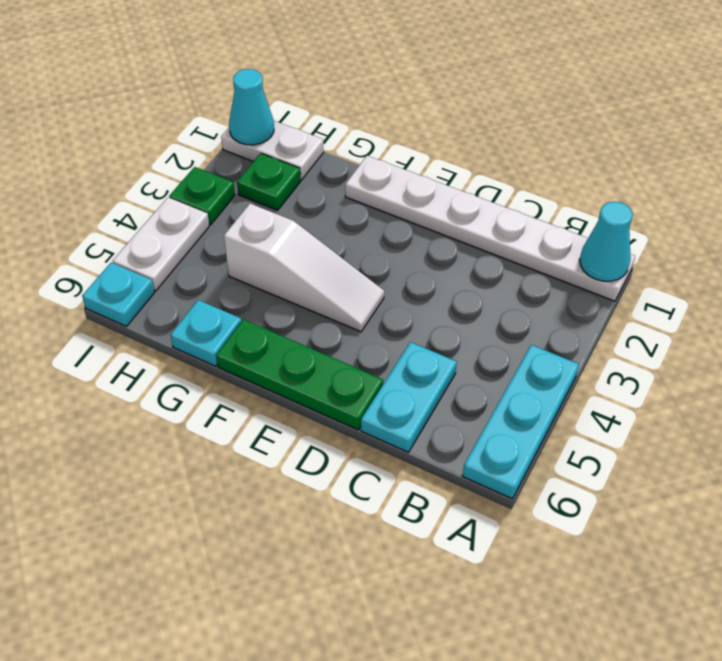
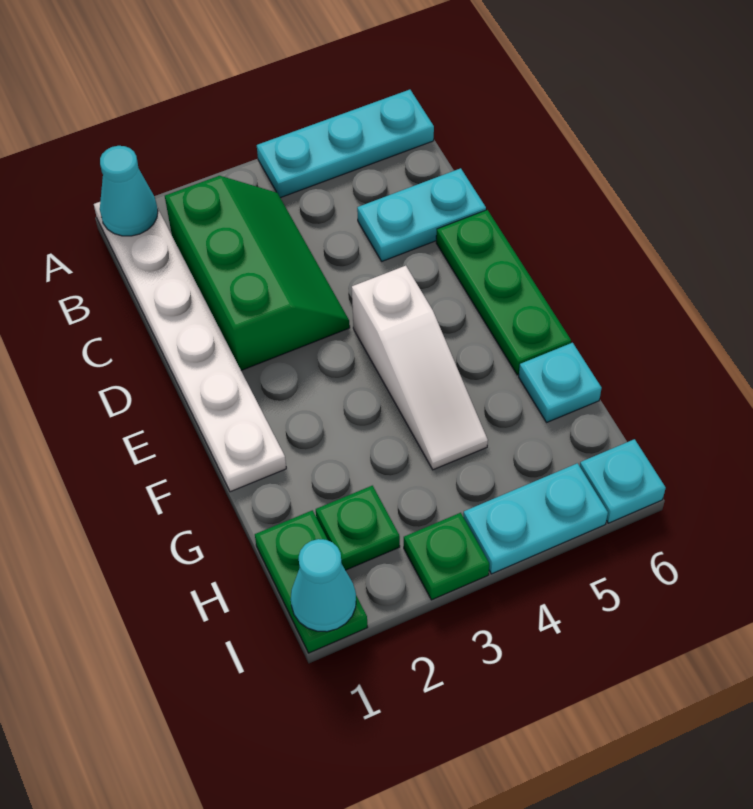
none -> green slope B2:D3 level 1 top 2
white slope E4:G4 level 1 top G -> white slope E4:G4 level 1 top E
white plate H1:I1 level 1 -> green plate H1:I1 level 1
white plate I4:I5 level 1 -> cyan plate I4:I5 level 1

